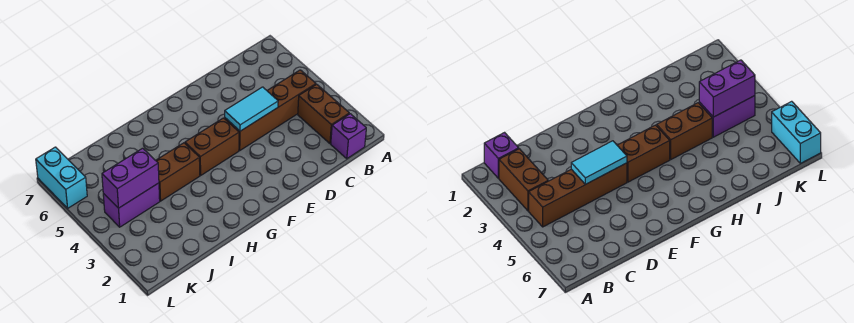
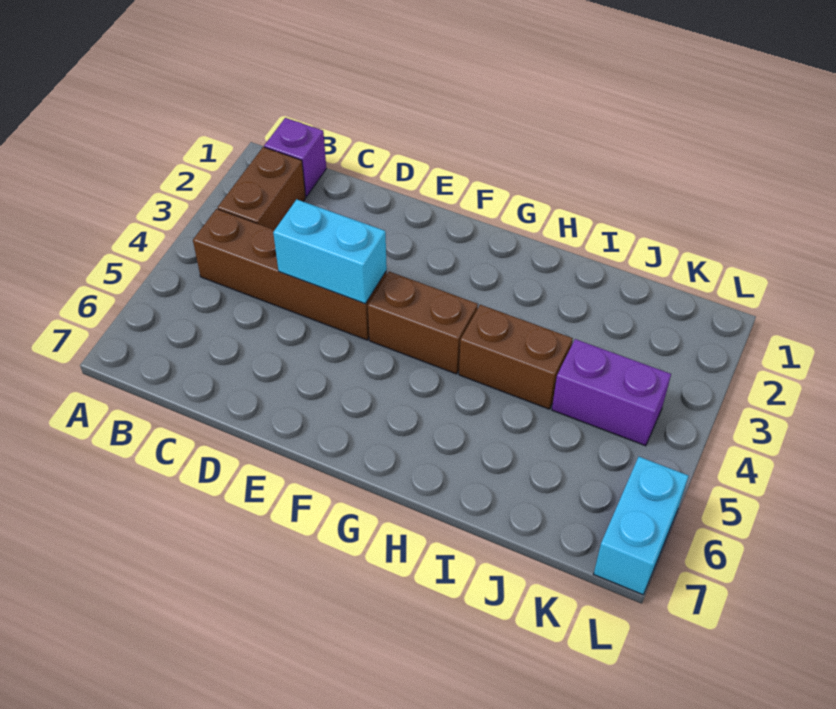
cyan tile D4:E4 level 2 -> cyan brick D4:E4 level 2
purple brick J4:K4 level 2 -> none

